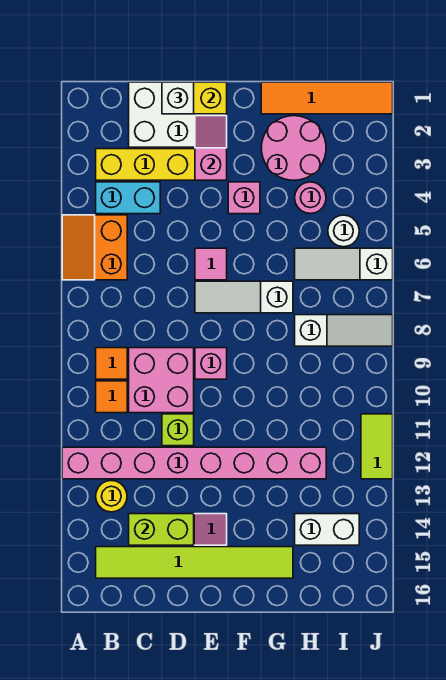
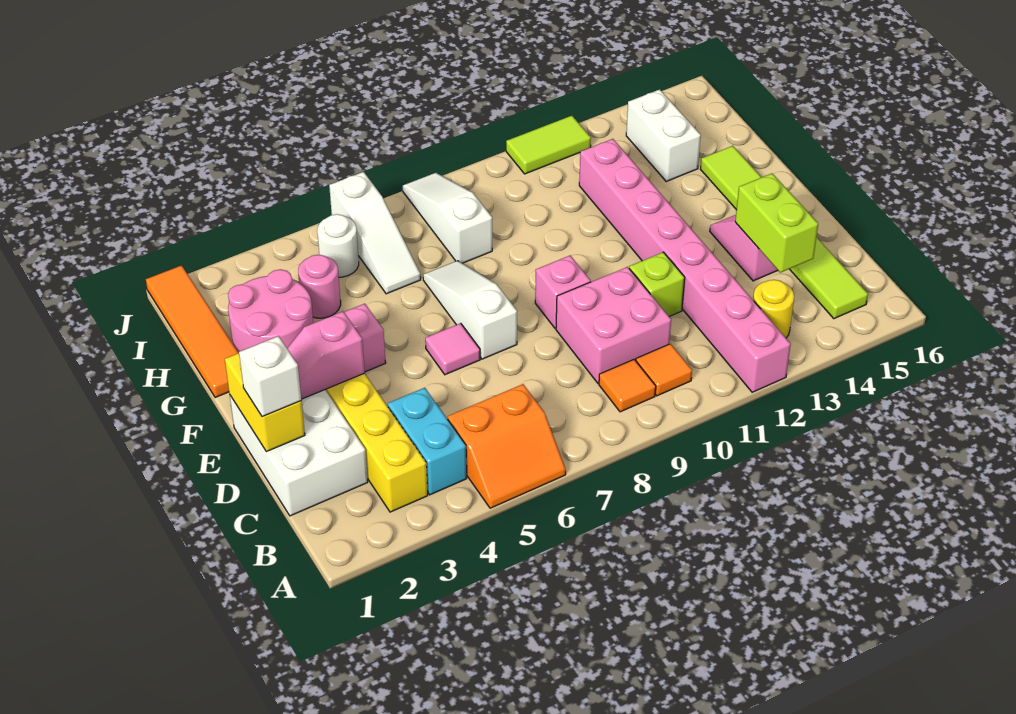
white slope E7:G7 level 1 top G -> white slope E7:G7 level 1 top E

